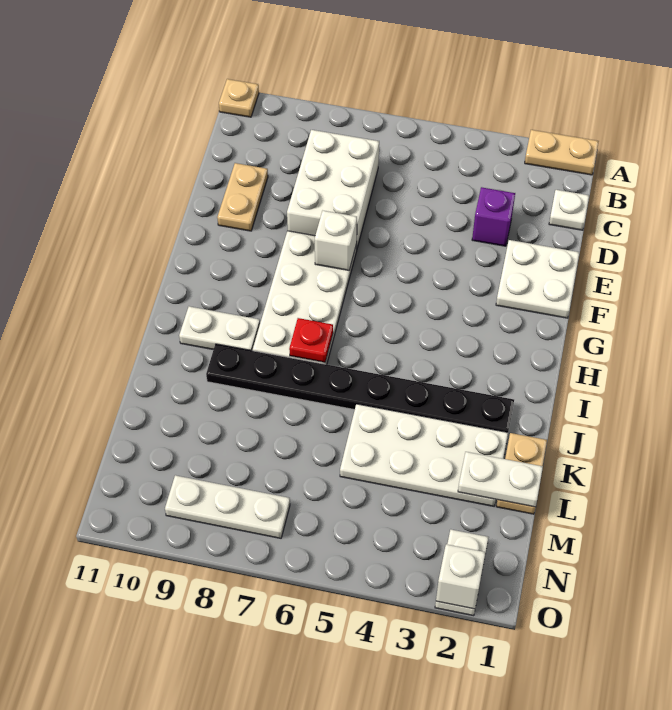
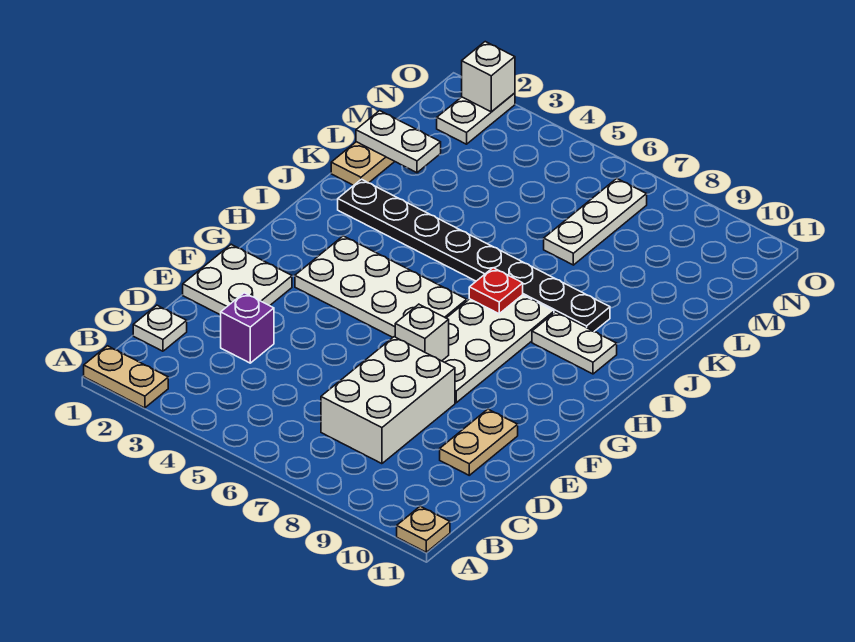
white plate K2:L5 level 1 -> white plate G3:H6 level 1
white plate N7:N9 level 1 -> white plate L7:N7 level 1

